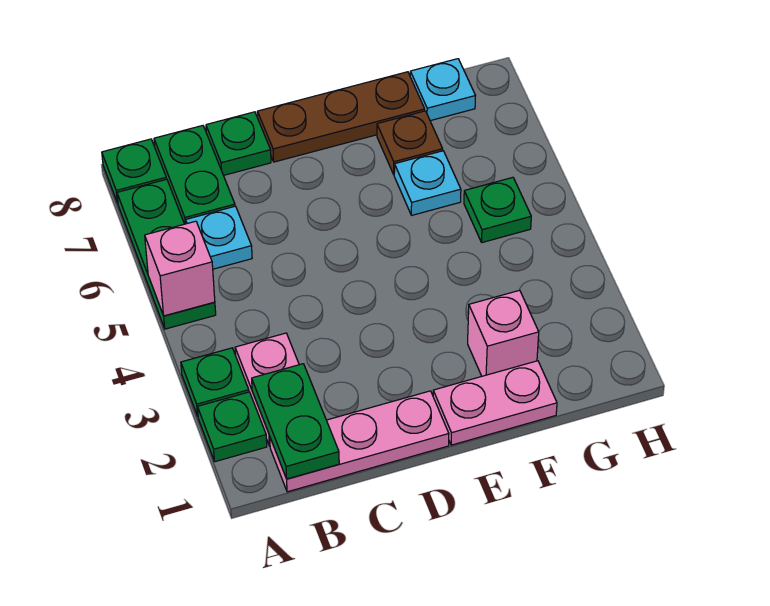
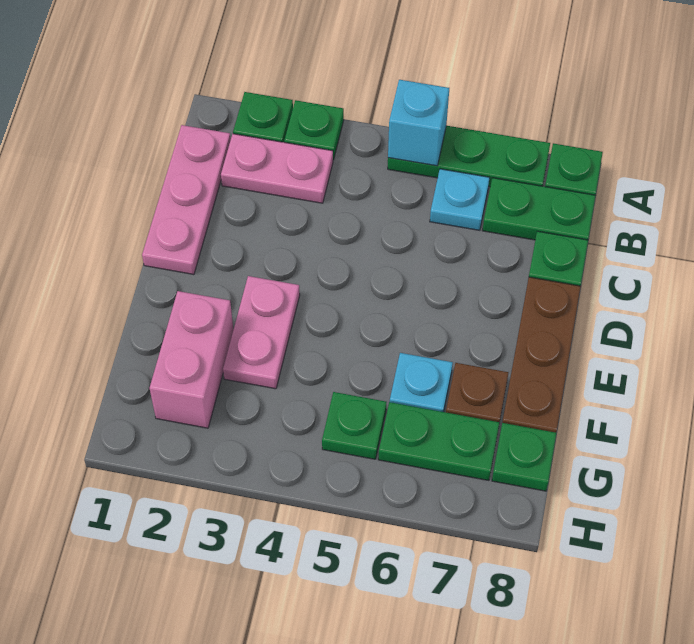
pink brick A5 level 2 -> cyan brick A5 level 2
green plate B1:B2 level 2 -> green plate G6:G7 level 1
pink plate E1:F1 level 1 -> pink plate E3:F3 level 1
pink brick F2 level 1 -> pink brick F2:G2 level 1
cyan plate G8 level 1 -> green plate G8 level 1

